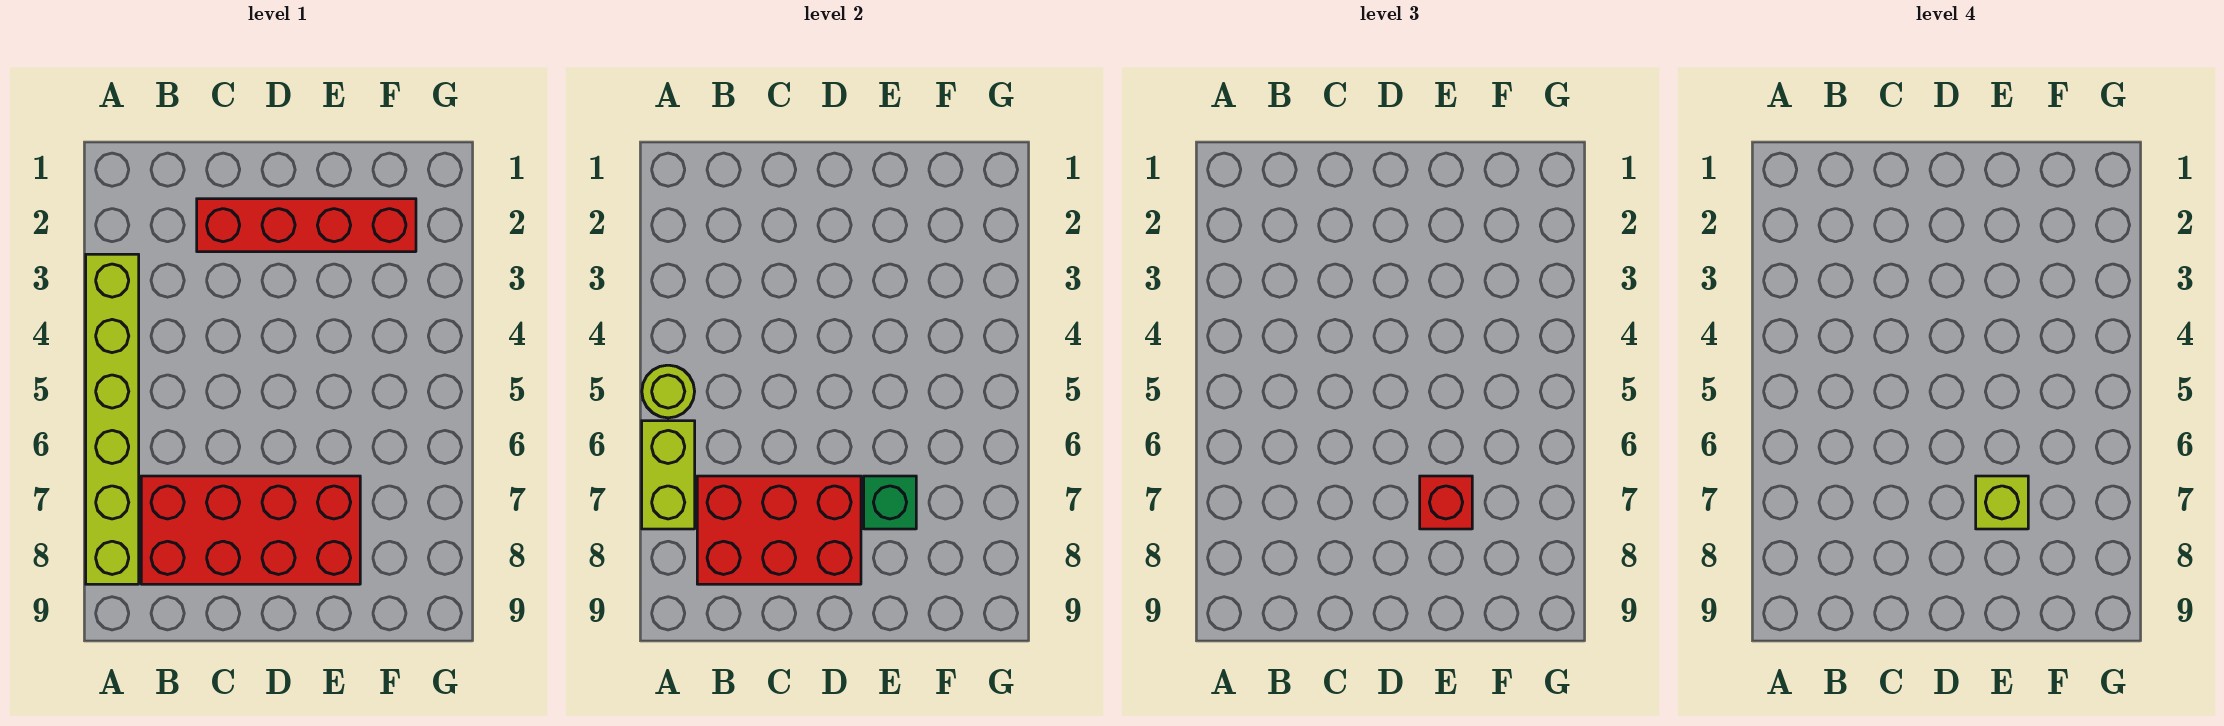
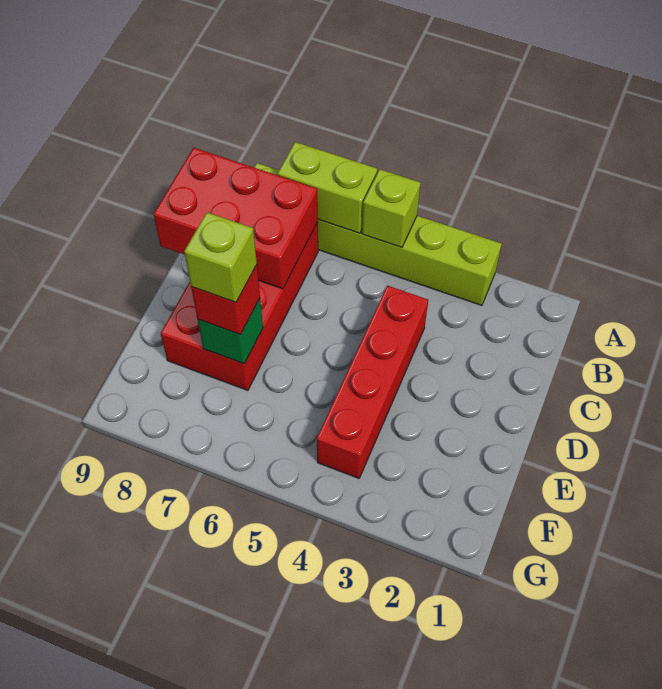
lime round brick A5 level 2 -> lime brick A5 level 2
red brick B7:D8 level 2 -> red brick B7:C9 level 2
red brick C2:F2 level 1 -> red brick C4:F4 level 1

